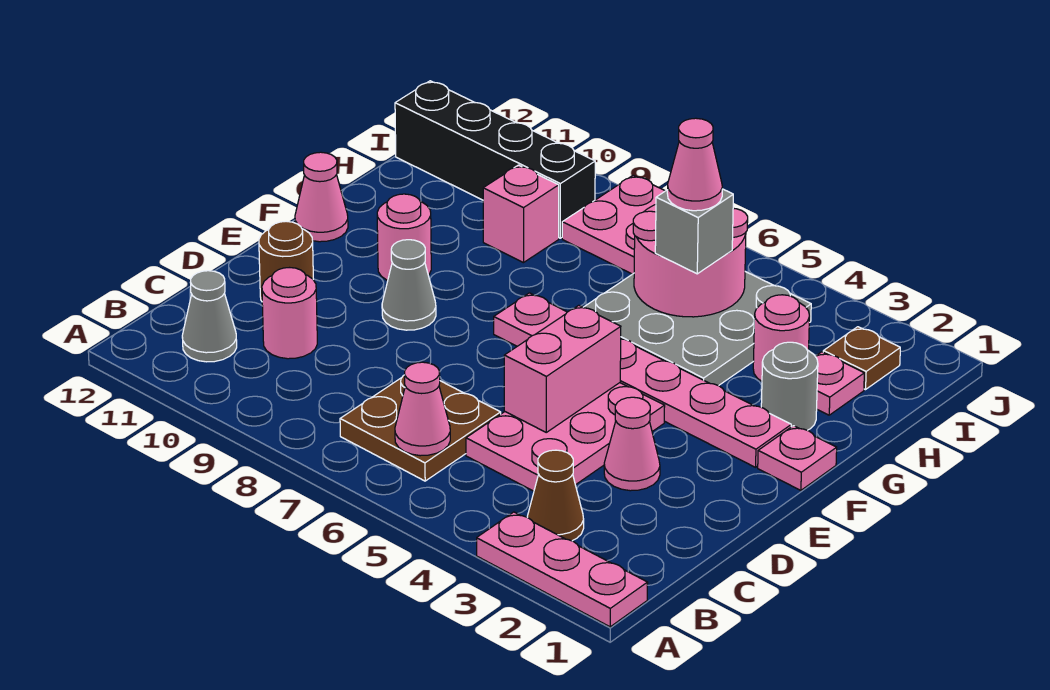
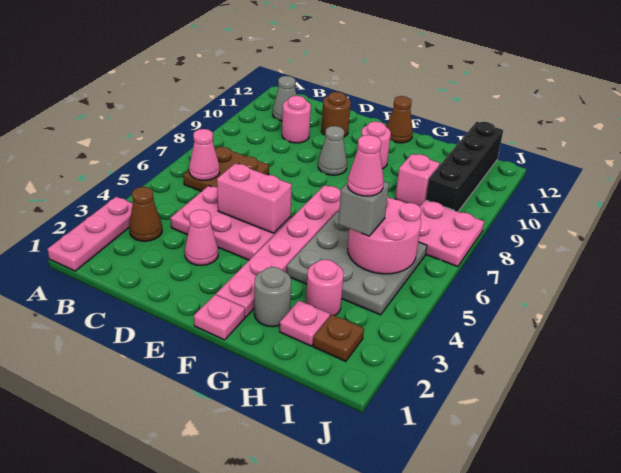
pink cone F12 level 1 -> brown cone F12 level 1

